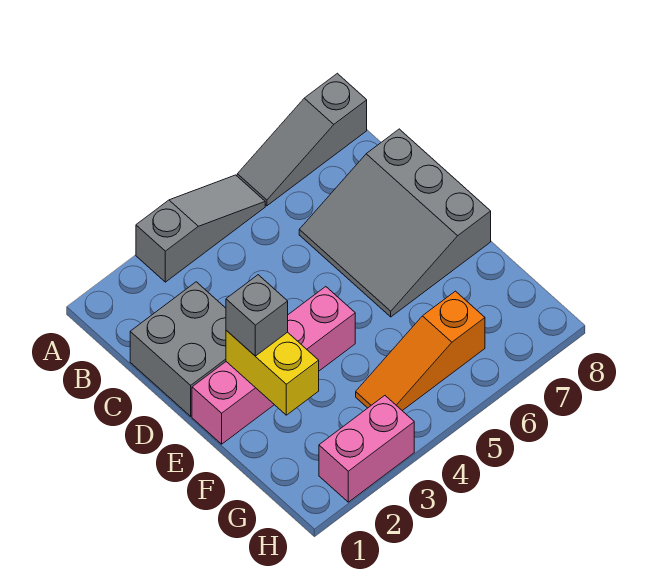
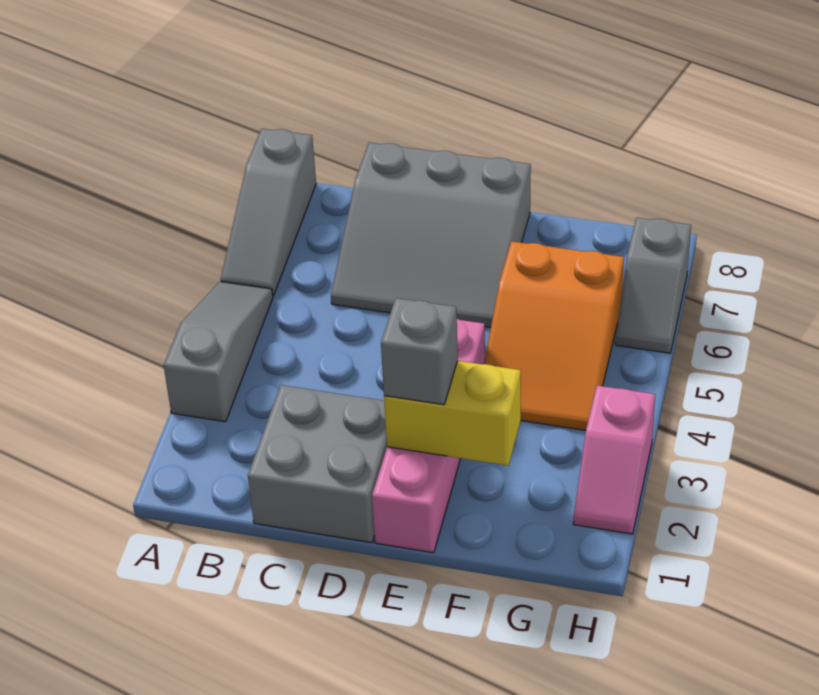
orange slope G4:G6 level 1 top 6 -> orange slope F4:G6 level 1 top 6
pink brick H2:H3 level 1 -> pink slope H2:H3 level 1 top 3
none -> grey slope H6:H7 level 1 top 7

